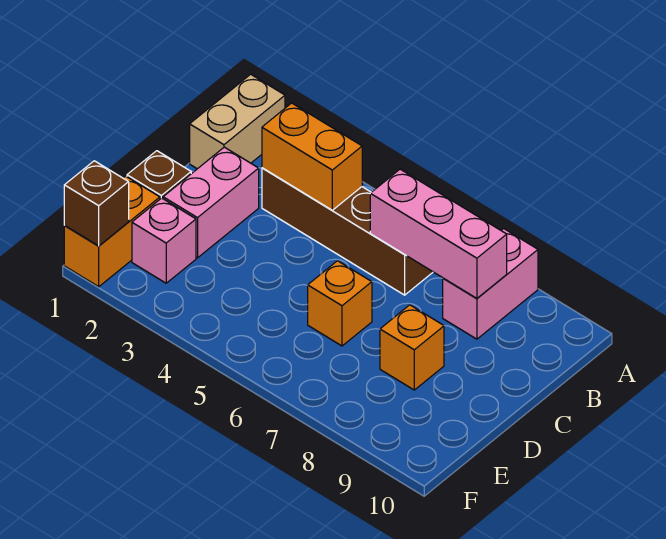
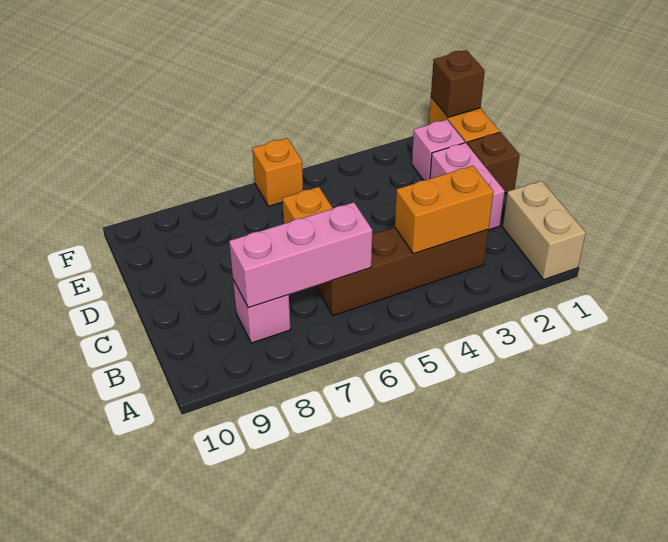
pink brick A8:B8 level 1 -> pink brick B8 level 1
orange brick D8 level 1 -> orange brick F6 level 1

